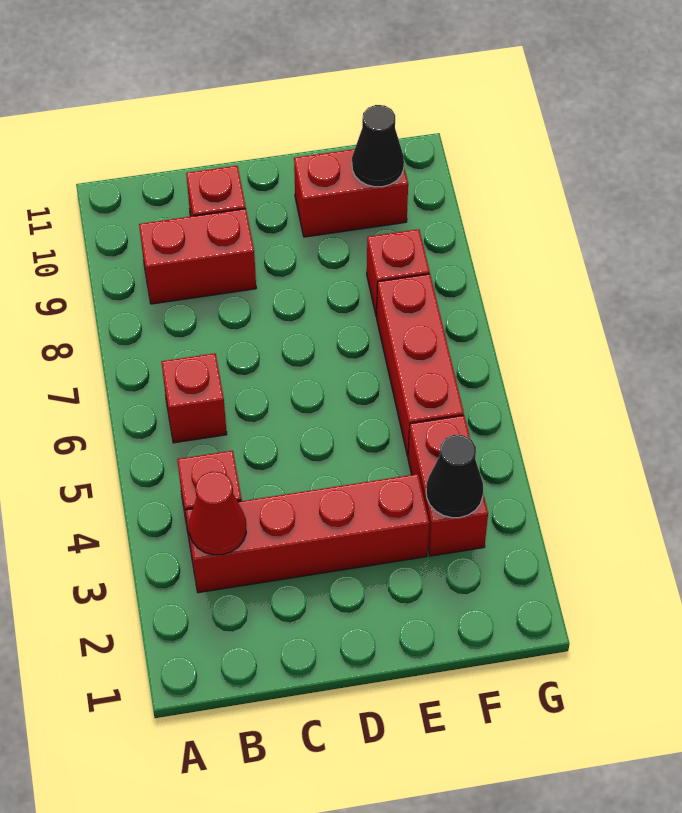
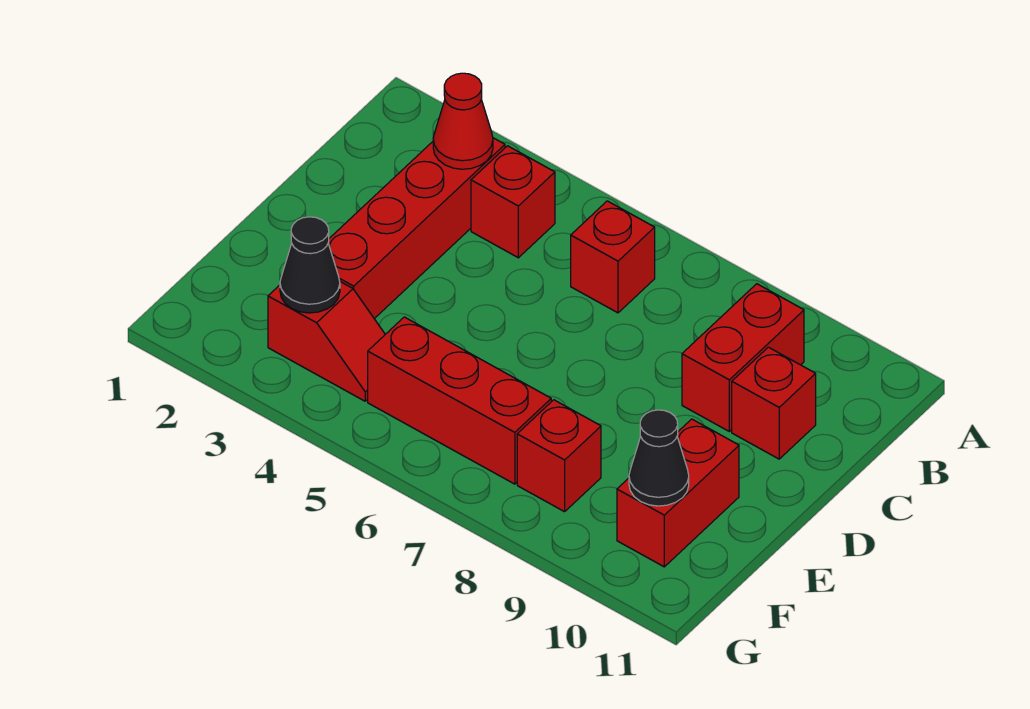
red brick F3:F4 level 1 -> red slope F3:F4 level 1 top 3

